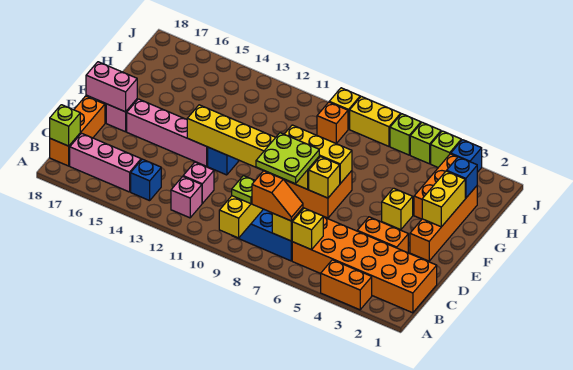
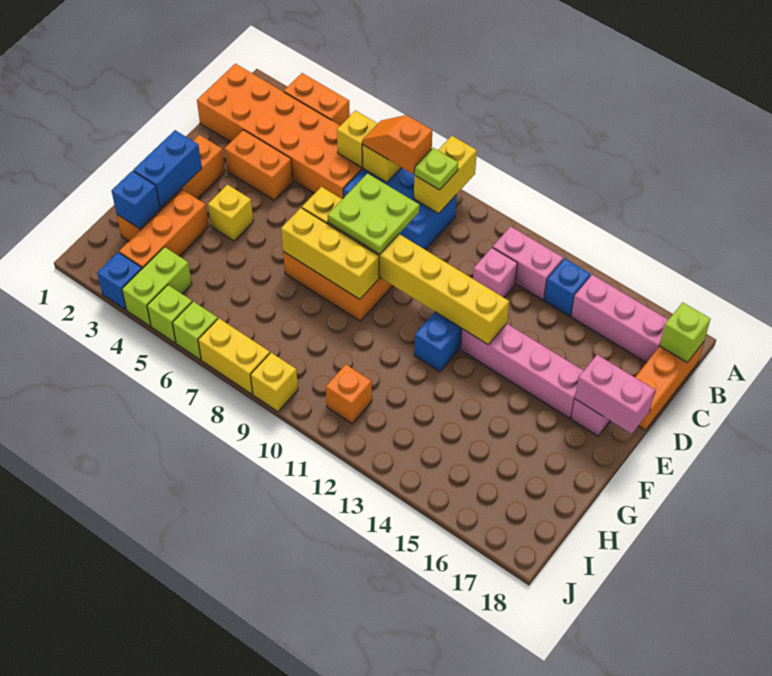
pink brick B12 level 1 -> pink brick B12:B13 level 1
yellow brick F2:G2 level 2 -> blue brick F2:G2 level 2
orange brick I9 level 1 -> orange brick I11 level 1
lime brick J4 level 1 -> lime brick I4:J4 level 1

